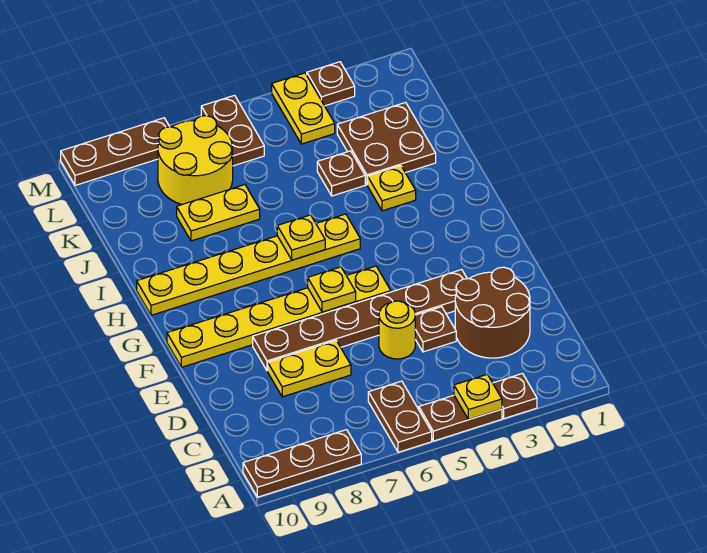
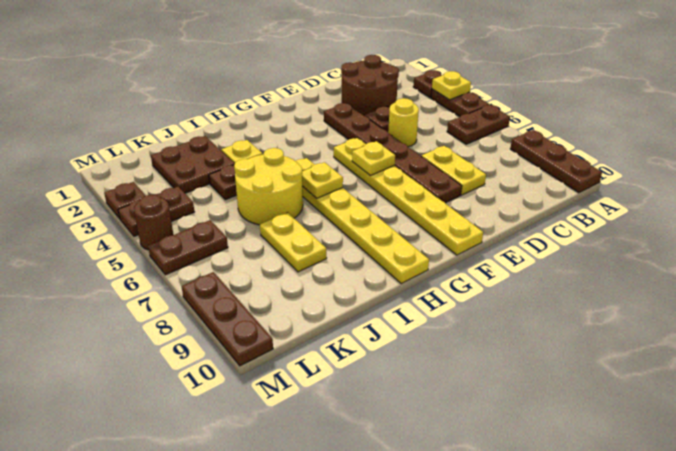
yellow round brick K7:L8 level 1 -> yellow round brick I5:J6 level 1
yellow plate L4:M4 level 1 -> brown plate L4:M4 level 1
none -> brown round brick M5 level 1

